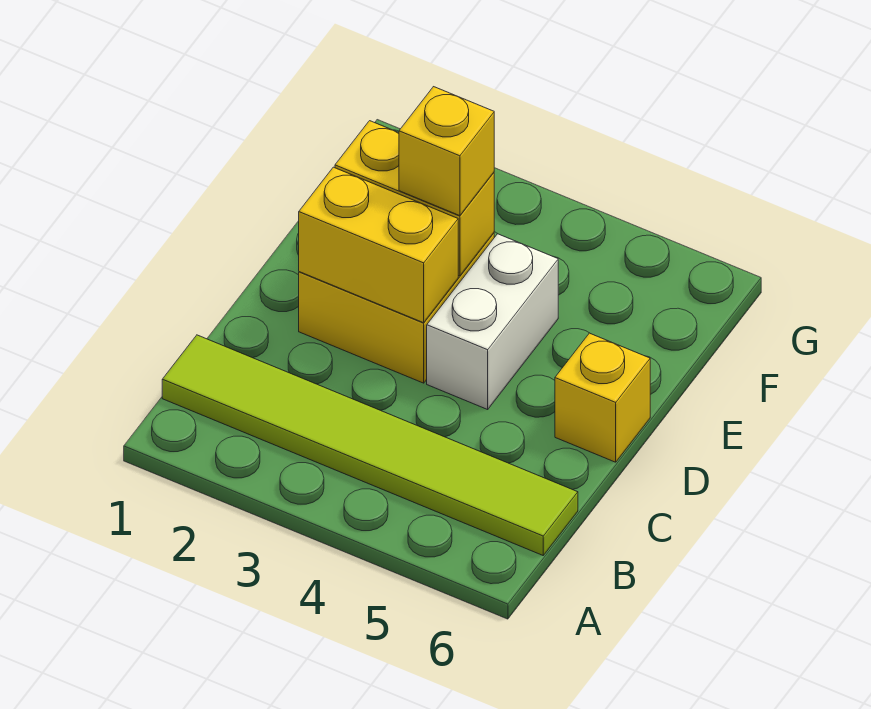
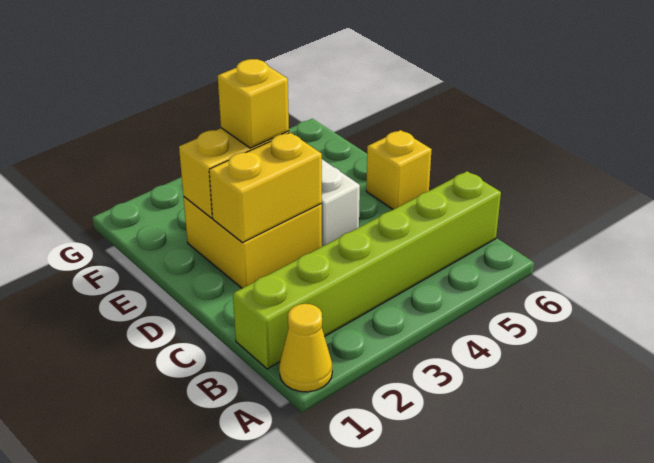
none -> yellow cone A1 level 1
lime tile B1:B6 level 1 -> lime brick B1:B6 level 1

